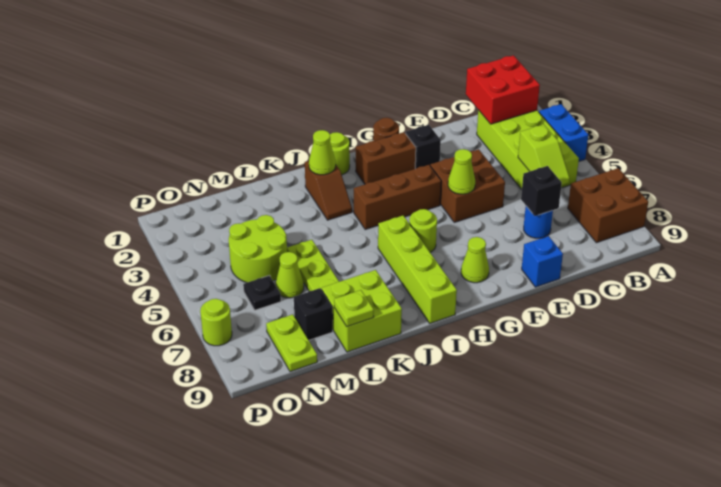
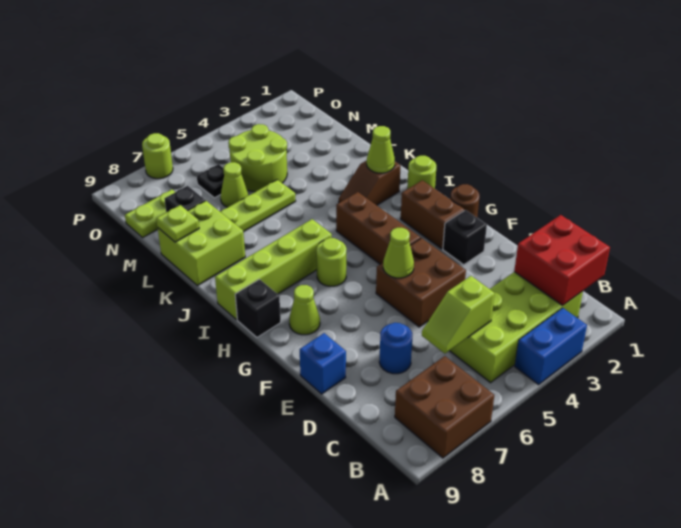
black brick D7 level 2 -> black brick H9 level 1

